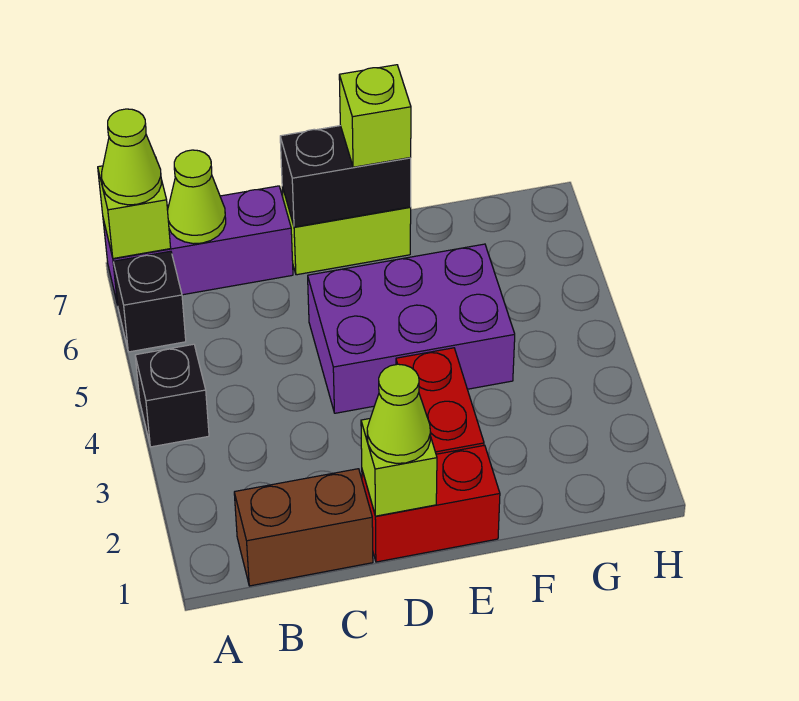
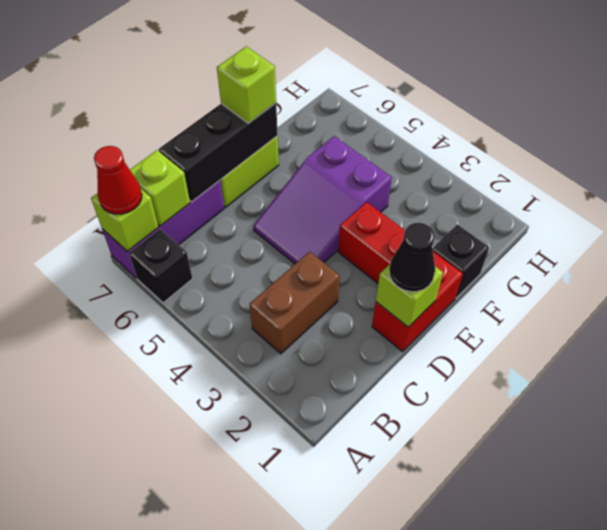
black brick A4 level 1 -> black brick F1 level 1
lime cone A7 level 3 -> red cone A7 level 3
brown brick B1:C1 level 1 -> brown brick B3:C3 level 1
lime cone B7 level 2 -> lime brick B7 level 2
lime cone D1 level 3 -> black cone D1 level 3
purple brick D4:F5 level 1 -> purple slope D4:F5 level 1 top F
black brick D7:E7 level 2 -> black brick C7:E7 level 2

